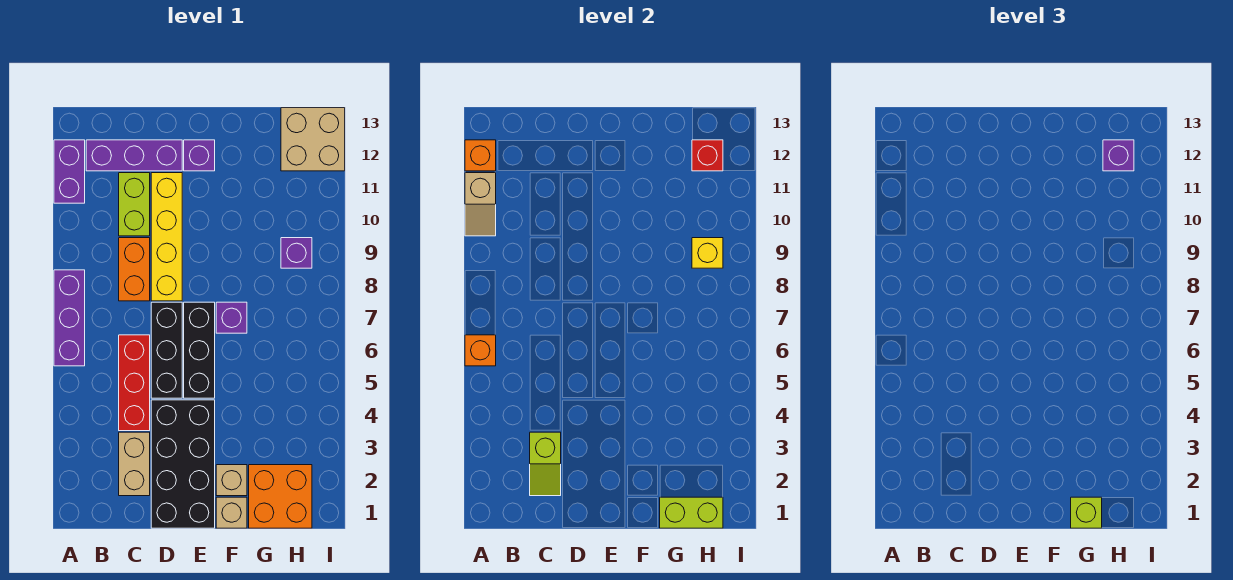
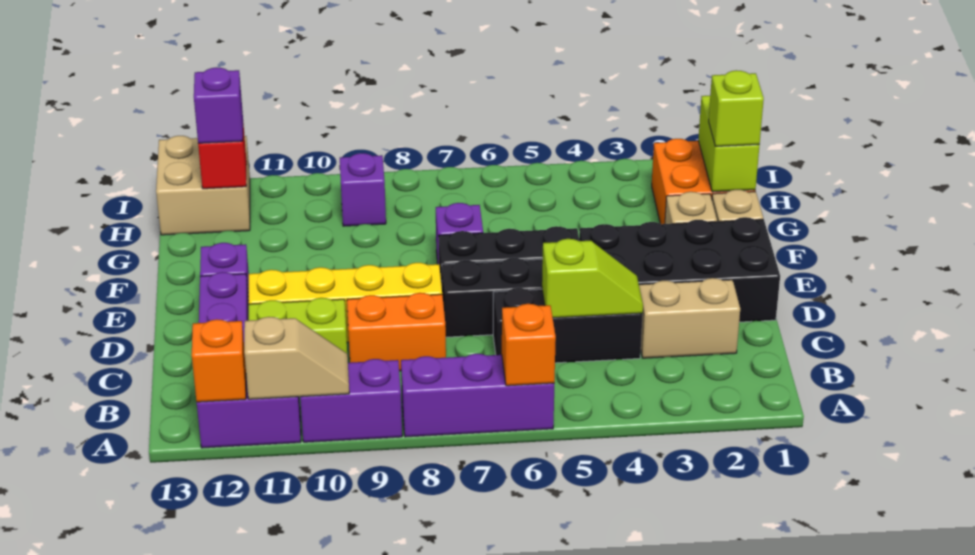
none -> purple brick A9:A10 level 1
lime slope C2:C3 level 2 top 3 -> lime slope C4:C5 level 2 top 5
red brick C4:C6 level 1 -> black brick C4:C6 level 1
yellow brick H9 level 2 -> none

